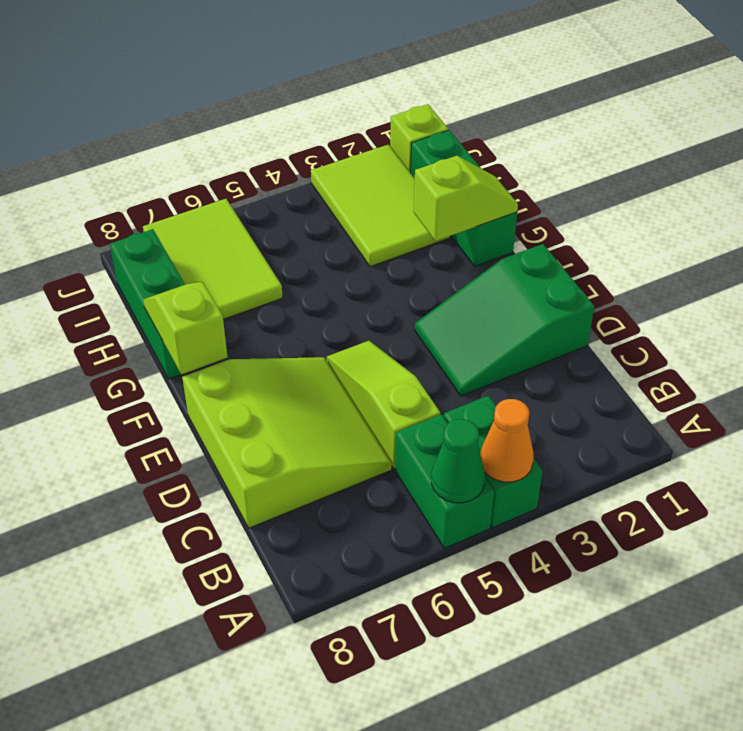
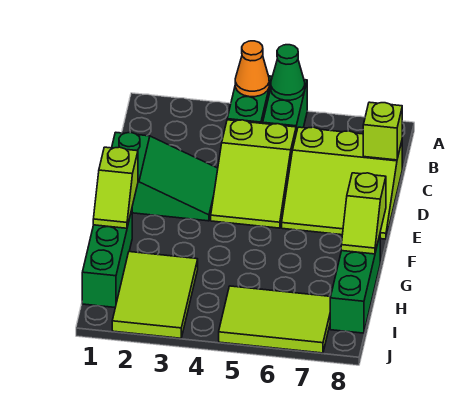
lime slope C5:E5 level 1 top C -> lime slope C4:E5 level 1 top C
lime slope C6:E8 level 1 top 8 -> lime slope C6:E8 level 1 top C
lime slope G1:G2 level 2 top 2 -> lime slope F1:G1 level 2 top F
lime tile H6:J7 level 1 -> lime tile I5:J7 level 1
lime brick J1 level 1 -> lime brick C8 level 2

